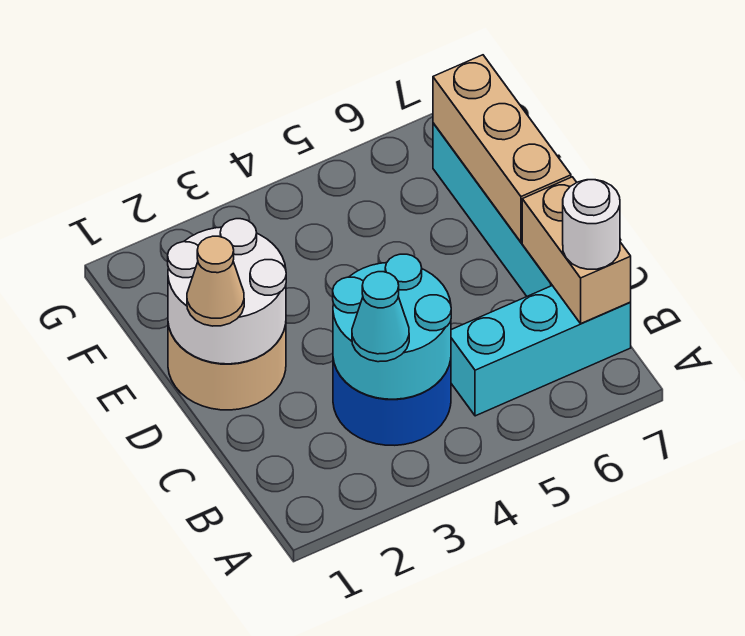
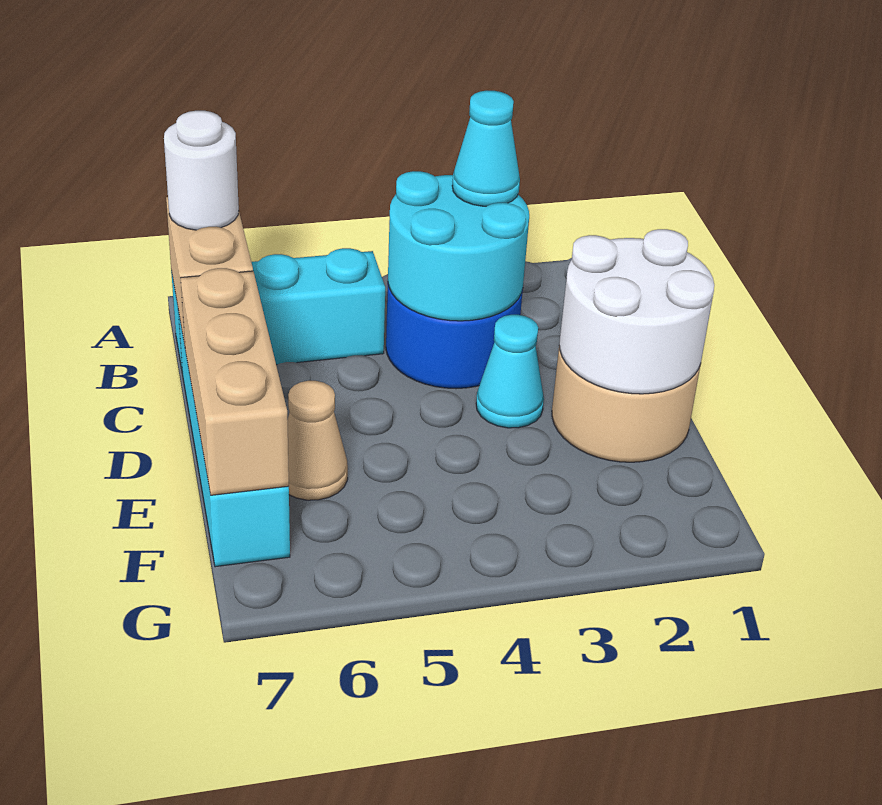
tan cone D1 level 3 -> tan cone E6 level 1
none -> cyan cone D3 level 1

